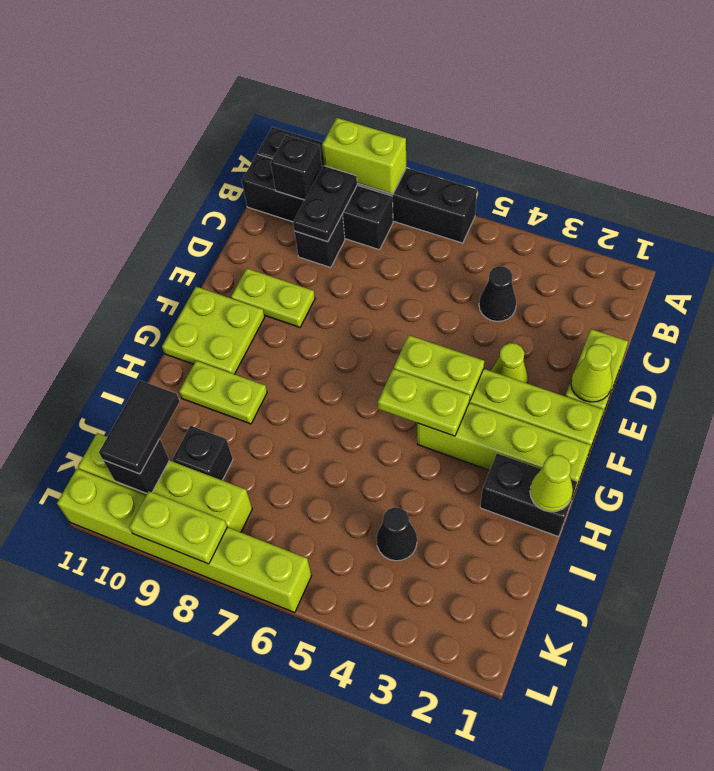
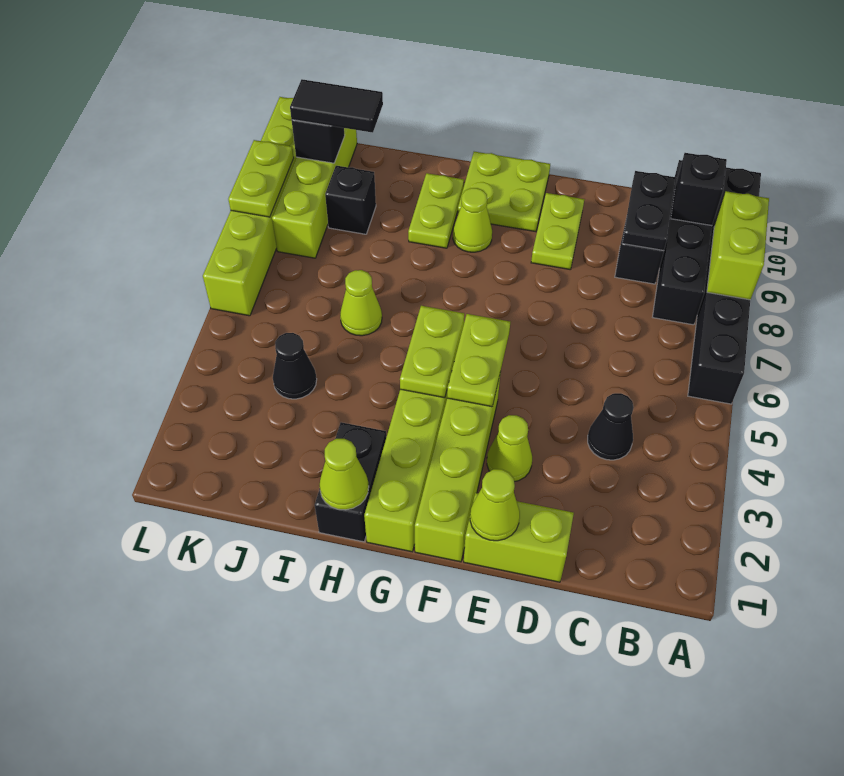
black plate B9:C9 level 2 -> black plate C9:C10 level 2
none -> lime cone G9 level 1
none -> lime cone I6 level 1

